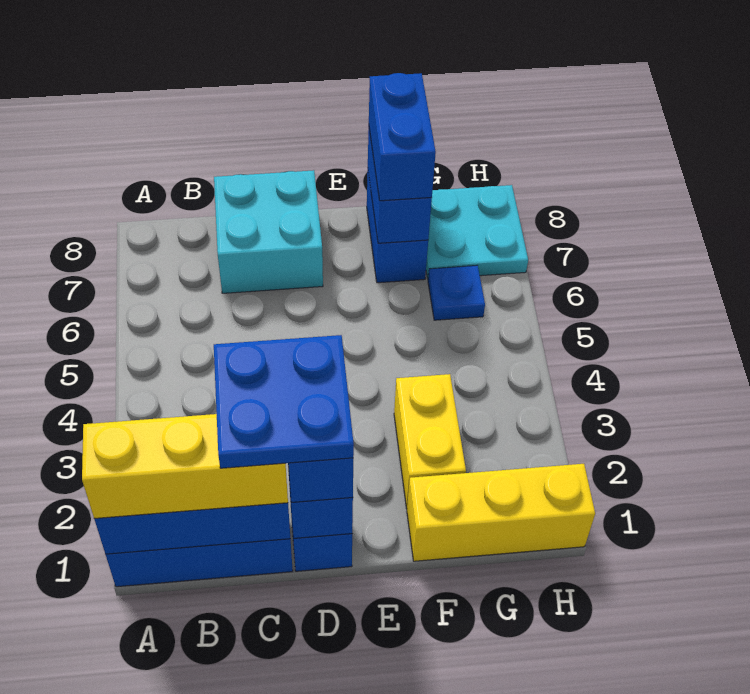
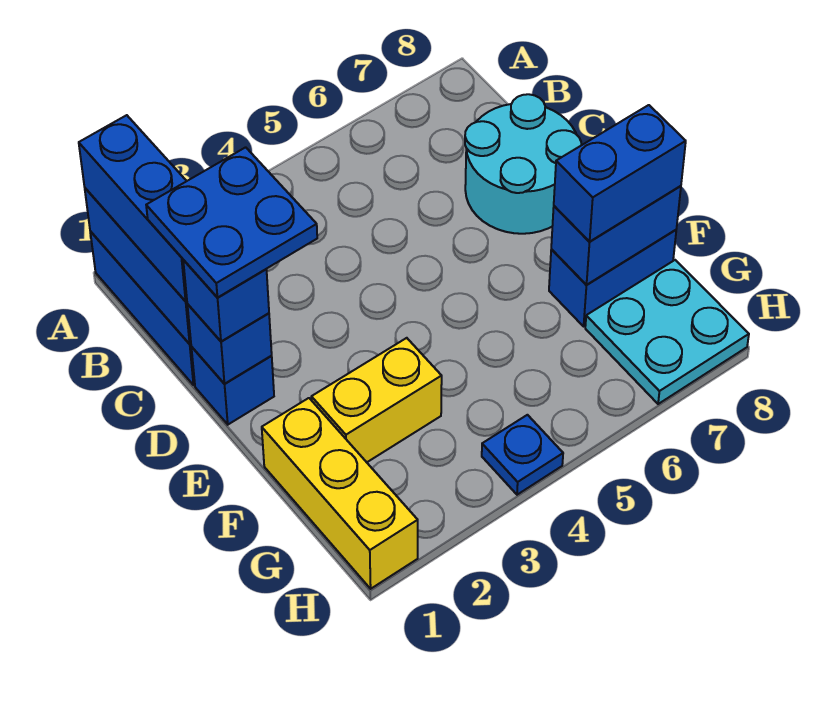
yellow brick A1:C1 level 3 -> blue brick A1:C1 level 3
cyan brick C7:D8 level 1 -> cyan round brick C7:D8 level 1
blue plate G6 level 1 -> blue plate H4 level 1

